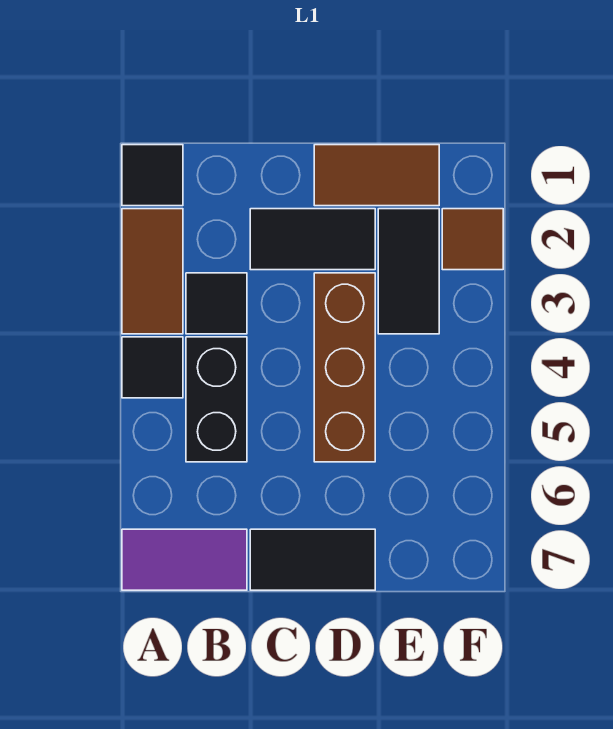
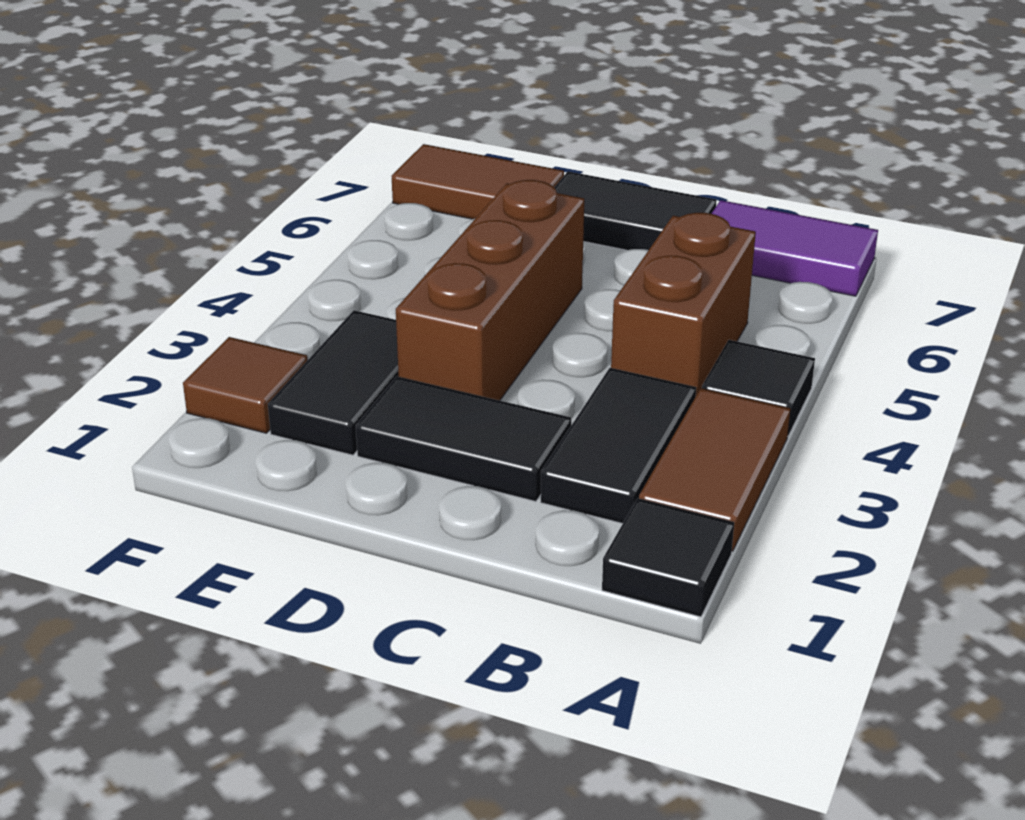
black tile B3 level 1 -> black tile B2:B3 level 1
black brick B4:B5 level 1 -> brown brick B4:B5 level 1
brown tile D1:E1 level 1 -> brown tile E7:F7 level 1

